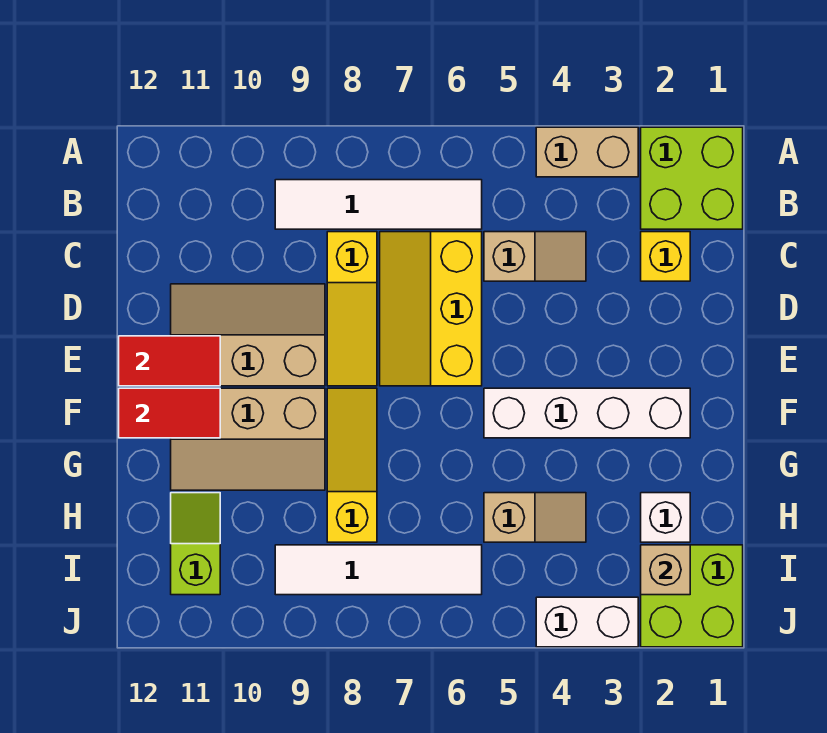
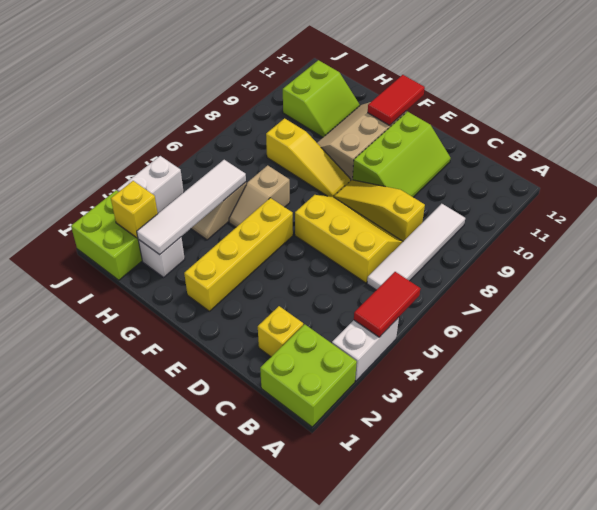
tan brick A3:A4 level 1 -> white brick A3:A4 level 1
tan slope C4:C5 level 1 top 5 -> tan slope G5:G6 level 1 top 6
tan slope D9:E11 level 1 top E -> lime slope D9:E11 level 1 top E
red tile E11:E12 level 2 -> red tile A4:A5 level 2
white brick F2:F5 level 1 -> yellow brick F2:F5 level 1
lime slope H11:I11 level 1 top I -> lime slope H10:I11 level 1 top I
tan brick I2 level 2 -> yellow brick I2 level 2
white tile I6:I9 level 1 -> white tile H2:H5 level 2

